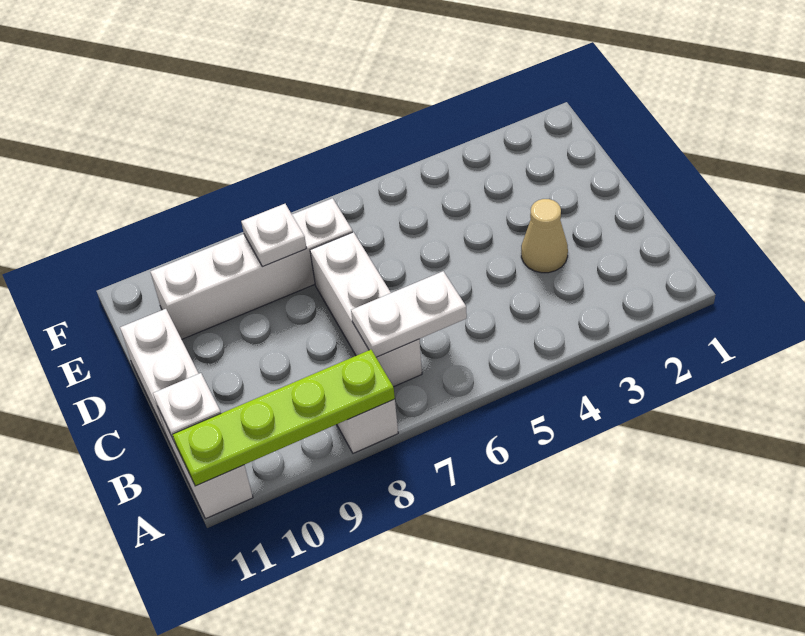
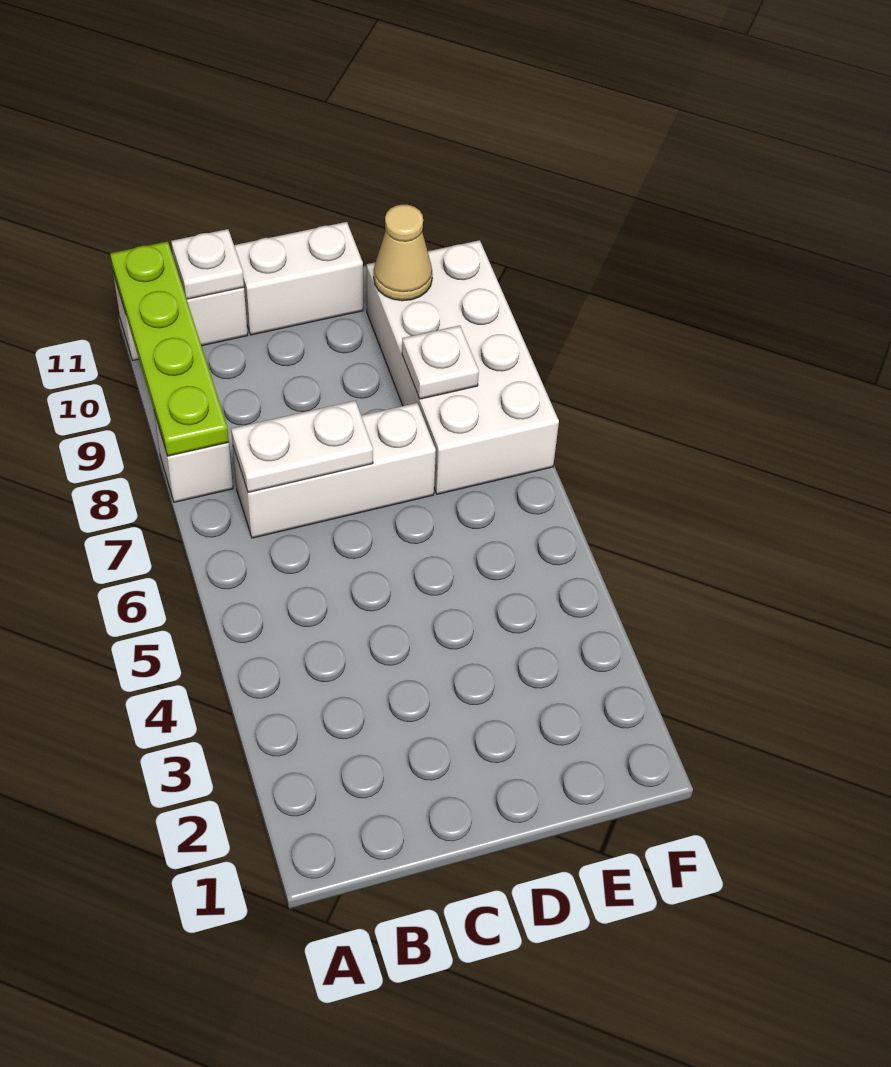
white plate B6:B7 level 2 -> white plate B7:C7 level 2
tan cone C3 level 1 -> tan cone E10 level 2
white brick E7:E10 level 1 -> white brick E7:F10 level 1

